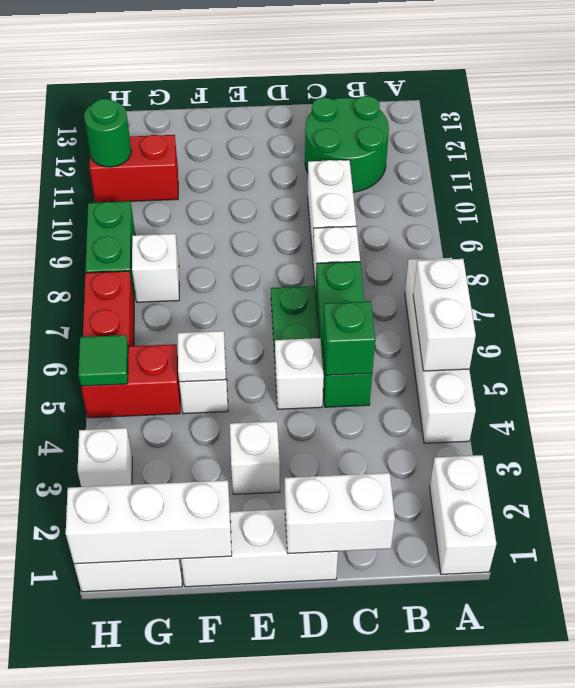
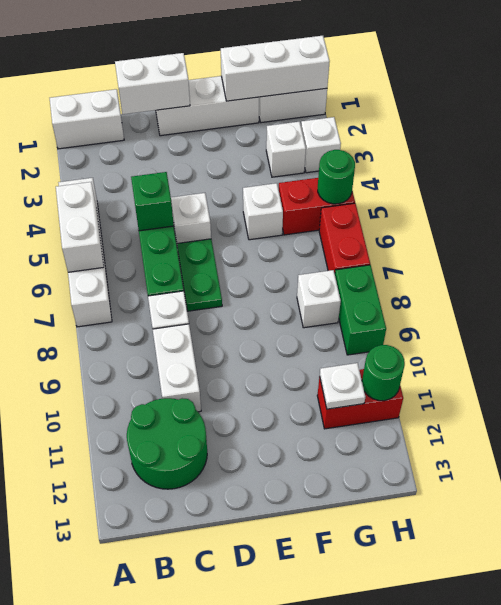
white brick A1:A2 level 1 -> white brick A1:B1 level 1
white brick E3 level 1 -> white brick G3 level 1
white plate F5 level 2 -> white plate G11 level 2
green tile H5 level 2 -> green round brick H5 level 2

